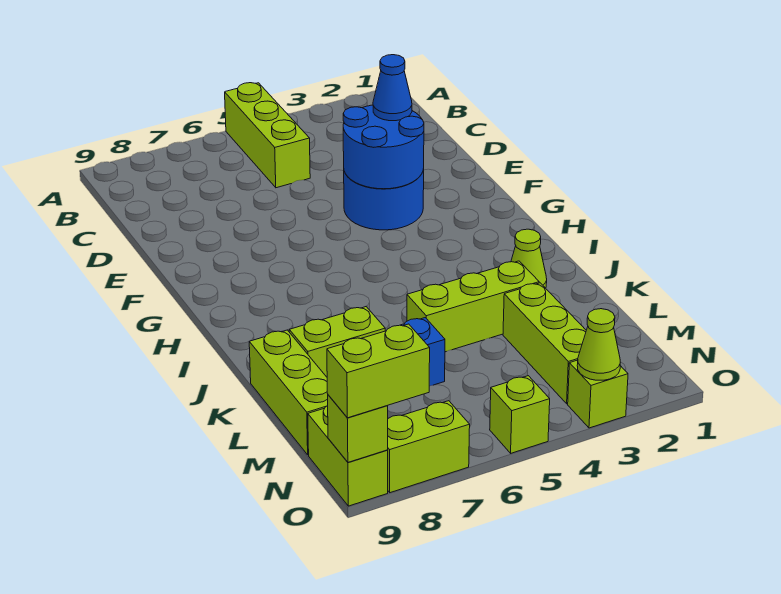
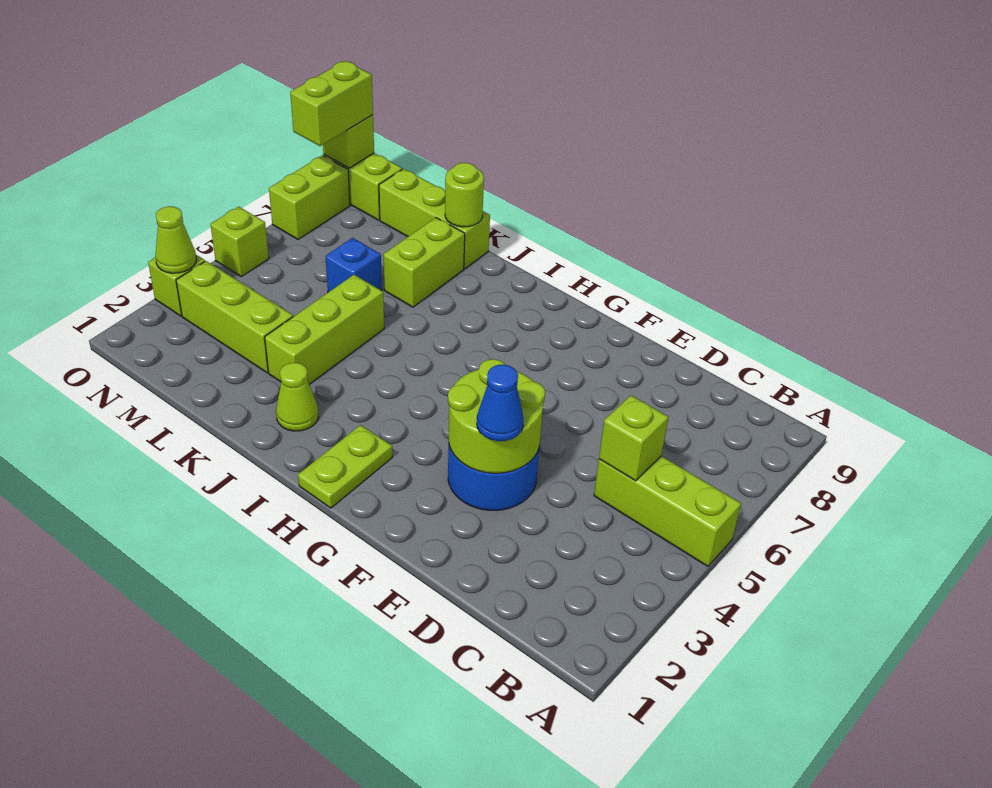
none -> lime brick C5 level 2
blue round brick E3:F4 level 2 -> lime round brick E3:F4 level 2
none -> lime plate H1:H2 level 1
none -> lime round brick K9 level 2

